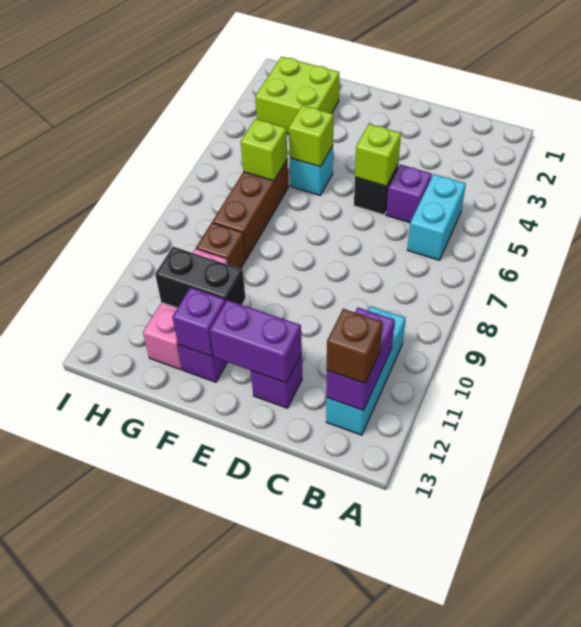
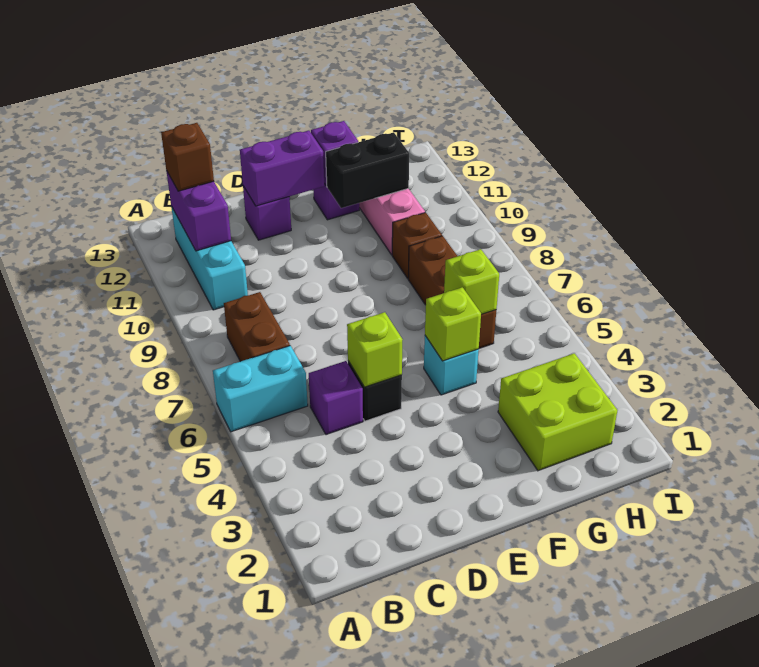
cyan brick B5:B6 level 1 -> cyan brick A6:B6 level 1
none -> brown brick B7:B8 level 1

